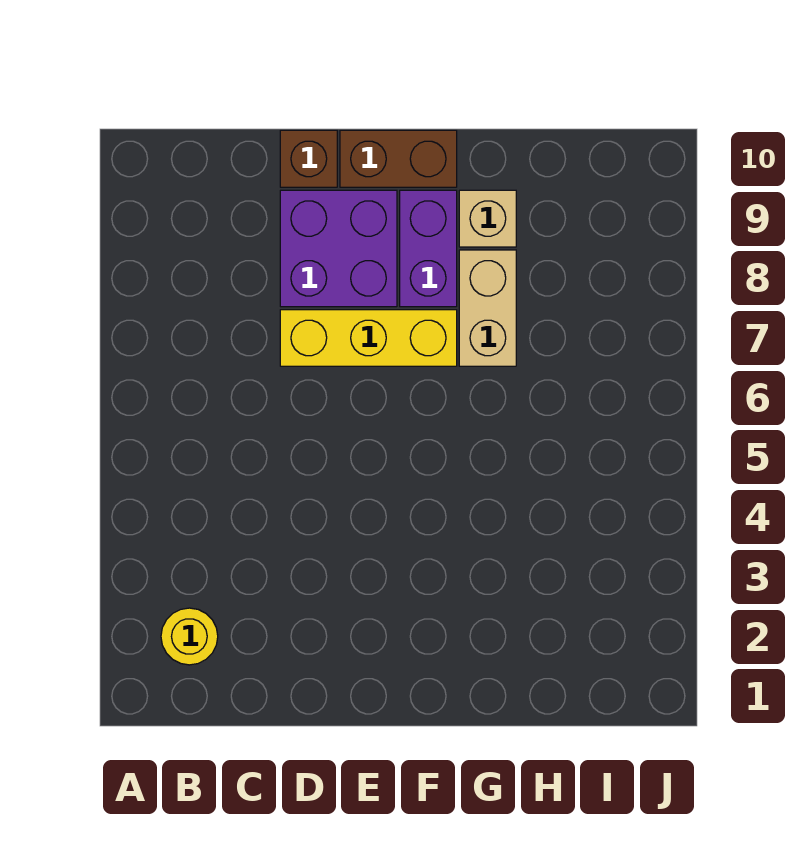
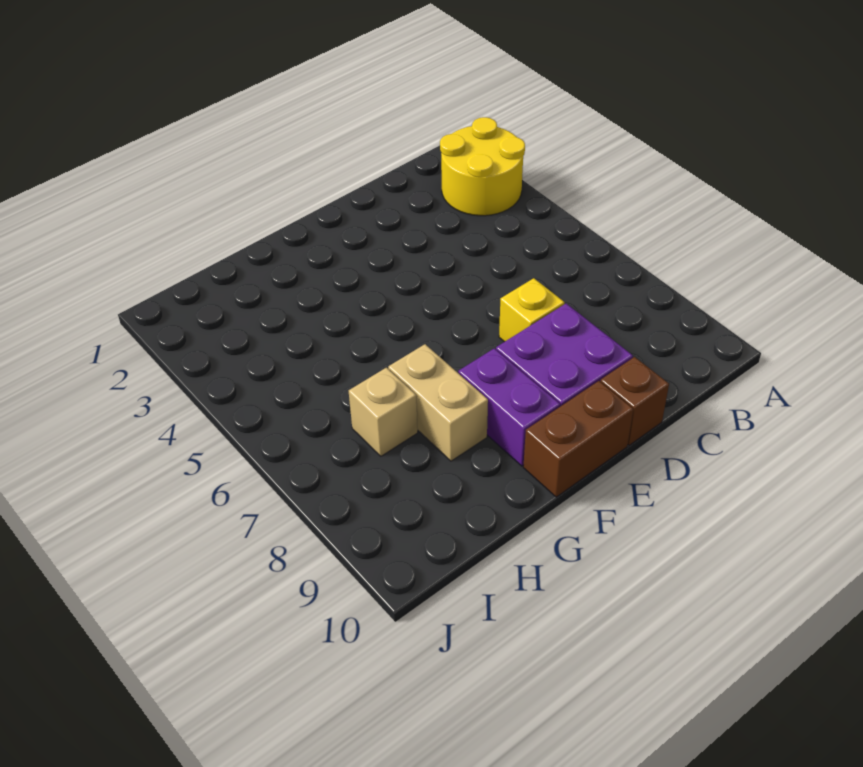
yellow round brick B2 level 1 -> yellow round brick A2:B3 level 1
yellow brick D7:F7 level 1 -> yellow brick D7 level 1
tan brick G9 level 1 -> tan brick H7 level 1

